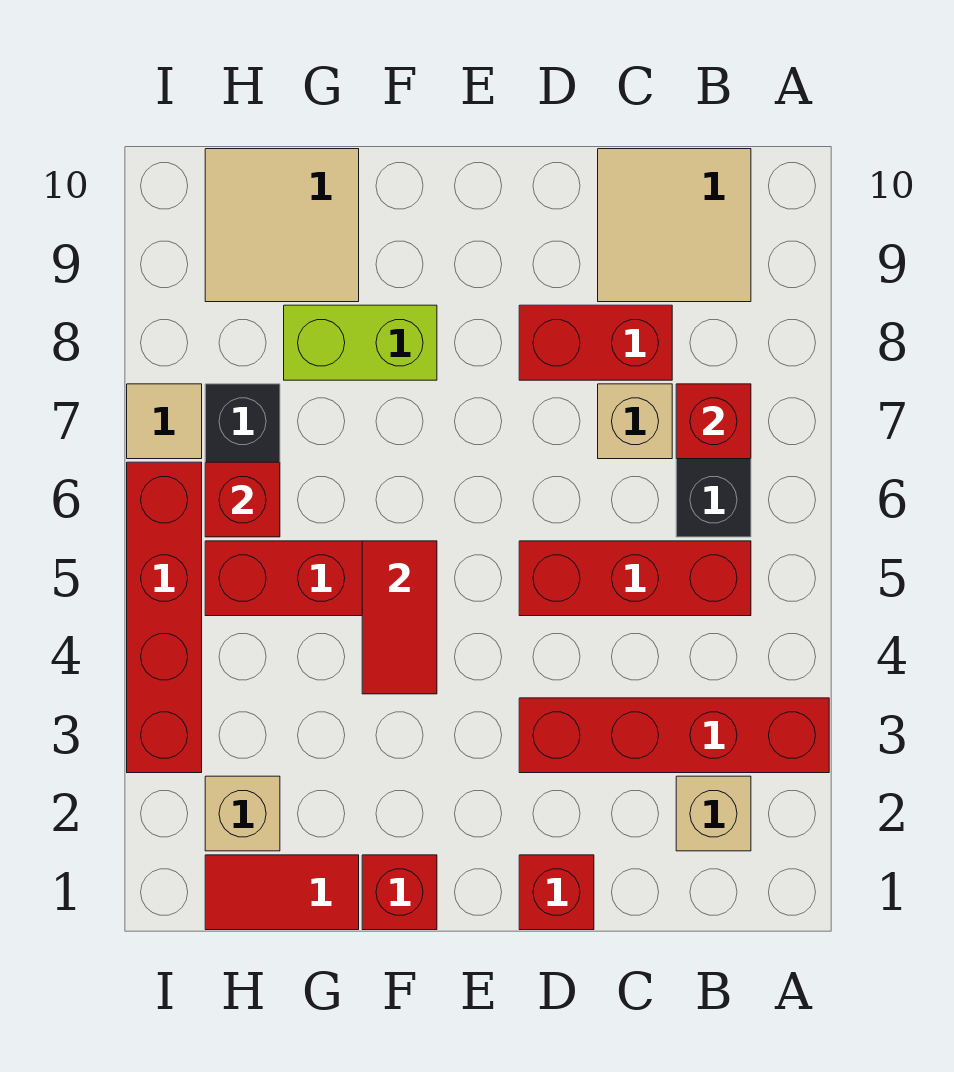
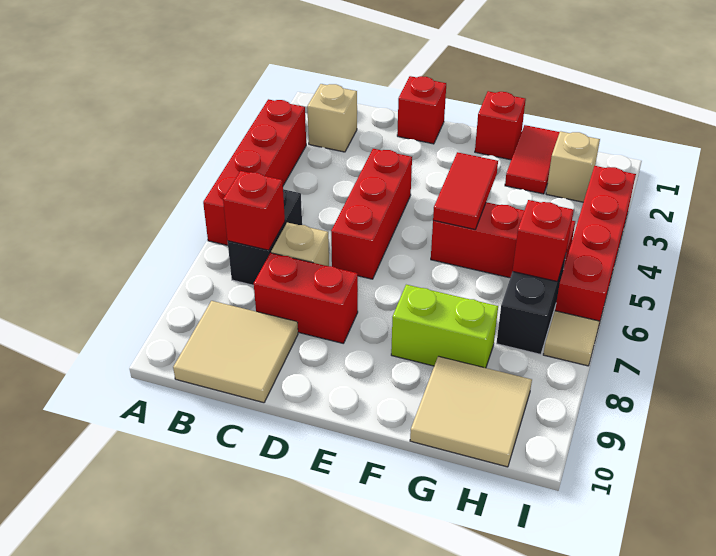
red brick A3:D3 level 1 -> red brick A3:A6 level 1
red brick B5:D5 level 1 -> red brick D4:D6 level 1
red tile G1:H1 level 1 -> red tile G1:G2 level 1

